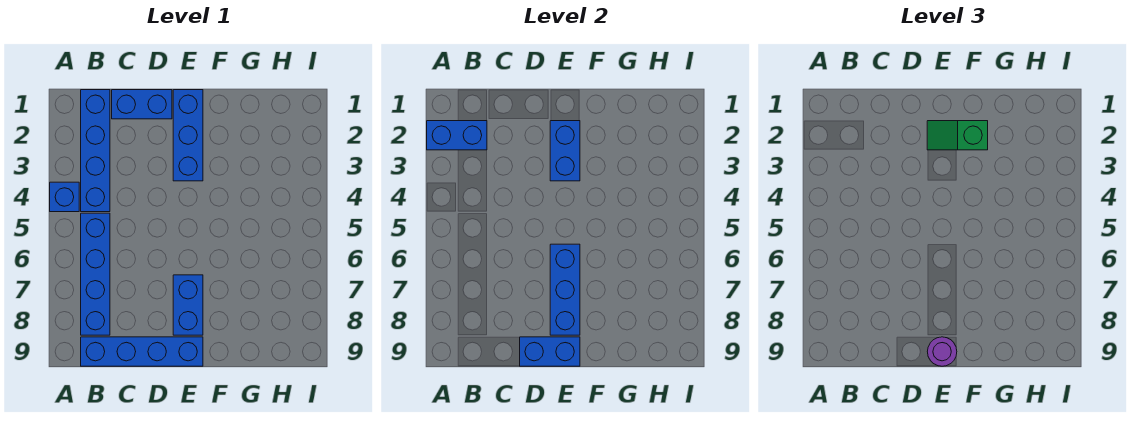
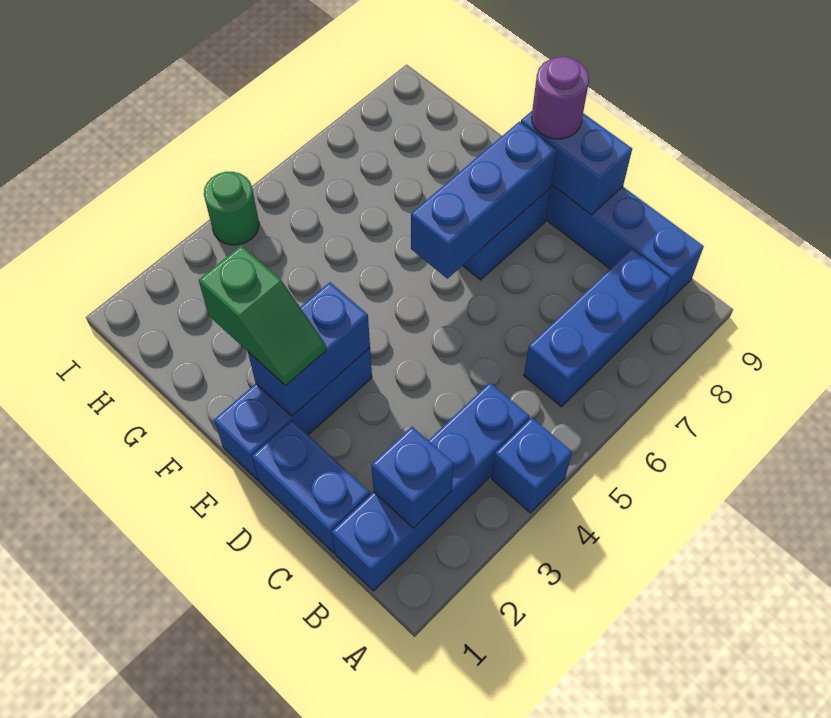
blue brick A2:B2 level 2 -> blue brick B2 level 2
blue brick B5:B8 level 1 -> blue brick B6:B8 level 1
none -> green round brick I4 level 1

